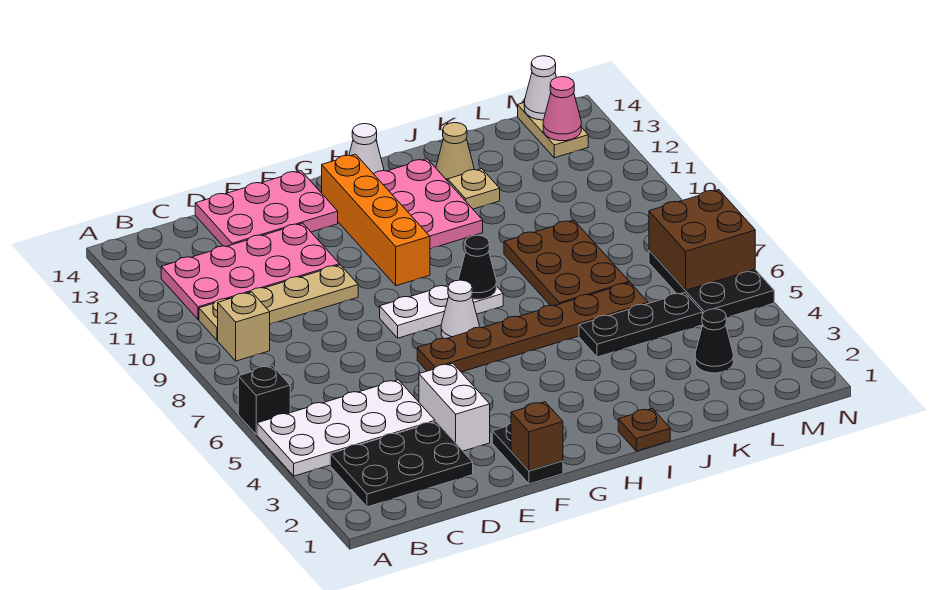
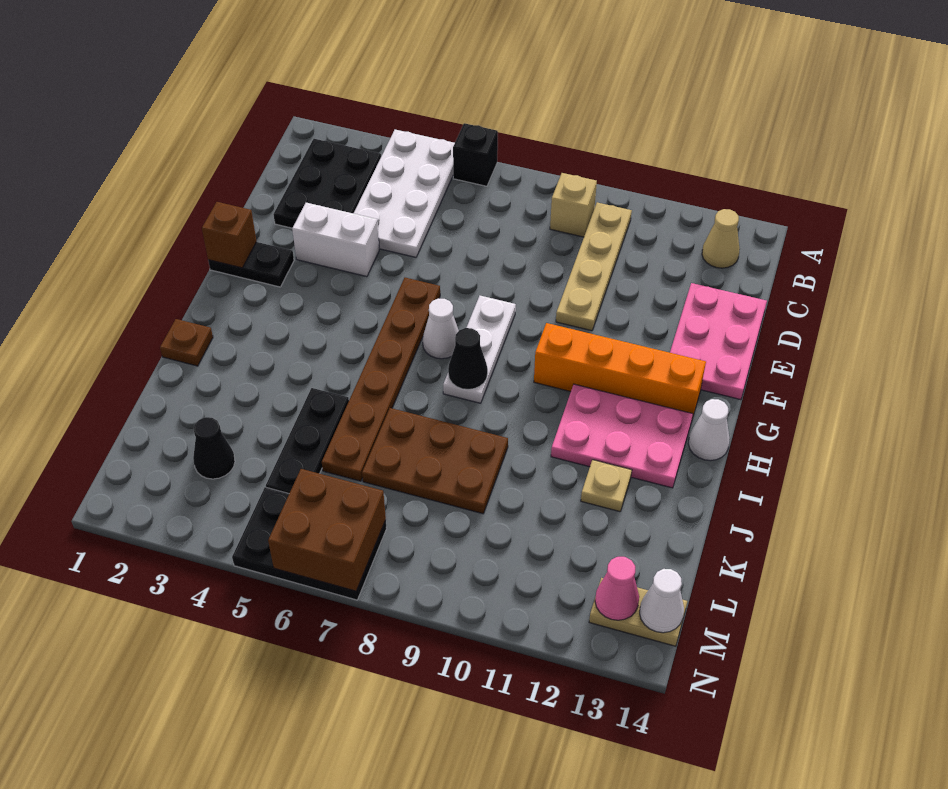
pink plate B11:E12 level 1 -> none
tan cone J13 level 1 -> tan cone B13 level 1

